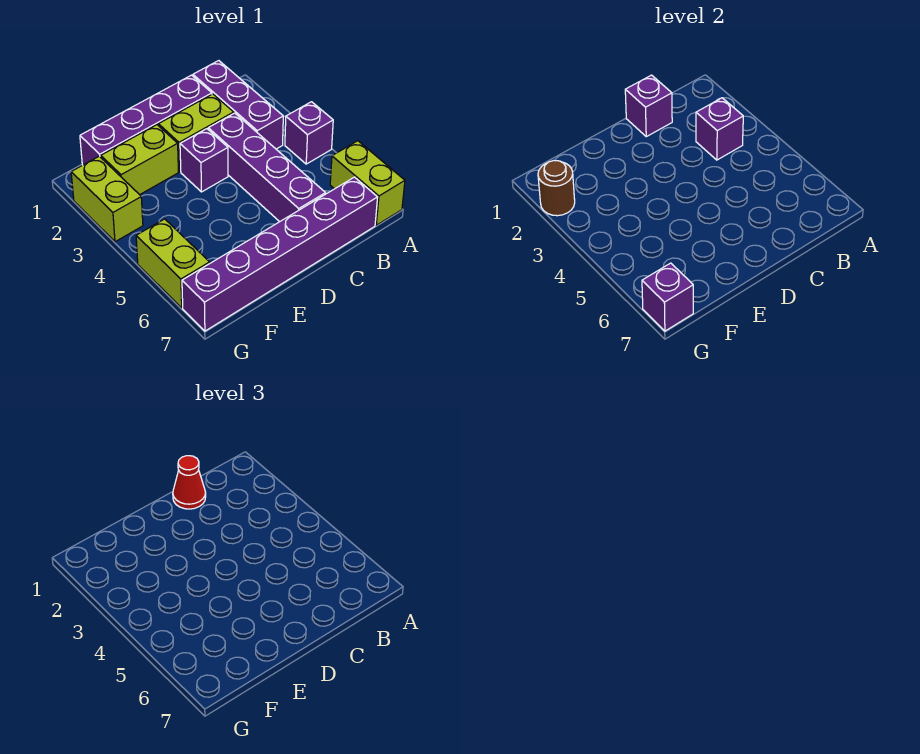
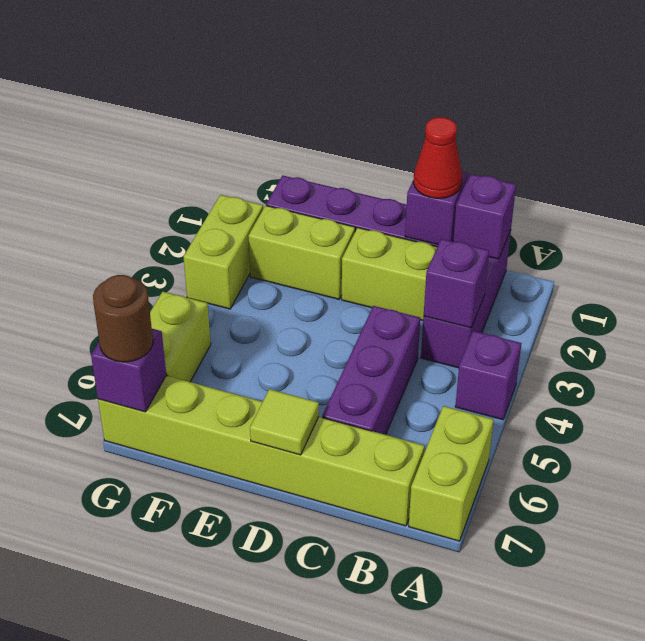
purple brick B7:G7 level 1 -> lime brick B7:G7 level 1
purple brick C3:C6 level 1 -> purple brick C4:C6 level 1
purple brick D3 level 1 -> purple brick B1 level 2
none -> lime tile D7 level 2
brown round brick G2 level 2 -> brown round brick G7 level 3

